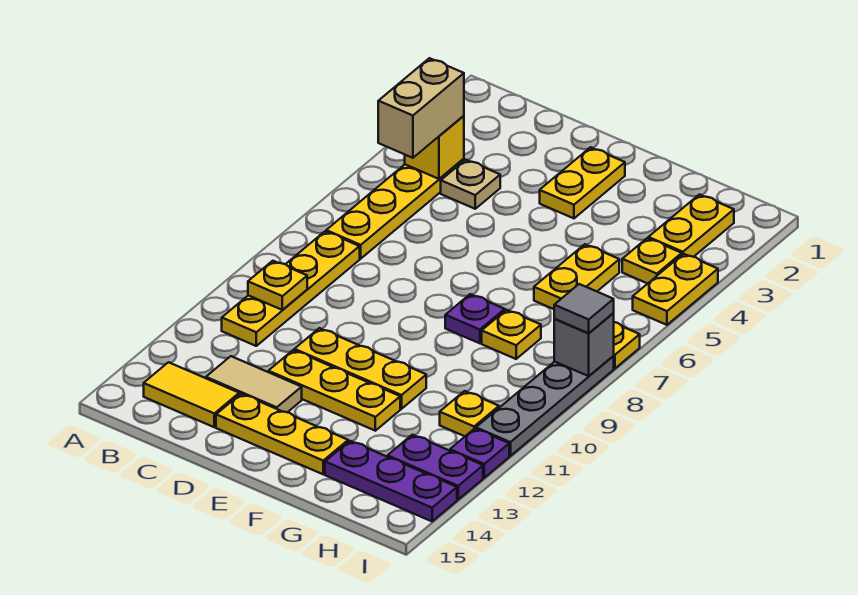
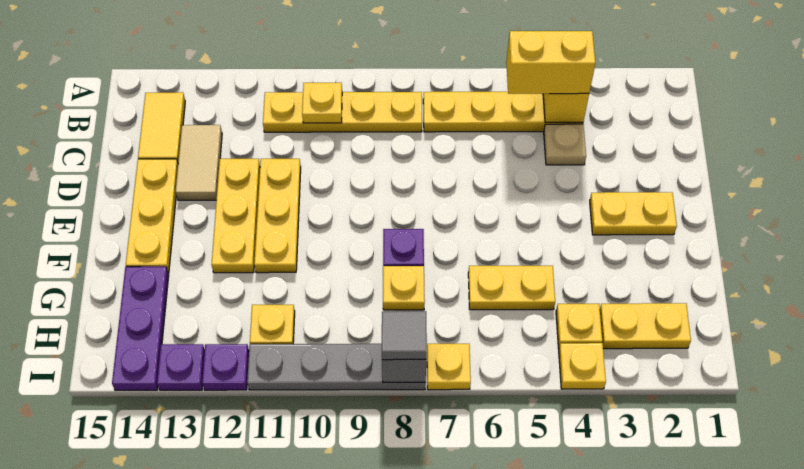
tan brick B4:B5 level 3 -> yellow brick B4:B5 level 3
purple plate H13:I13 level 1 -> purple plate I13 level 1
yellow plate I4:I5 level 1 -> yellow plate I4 level 1

